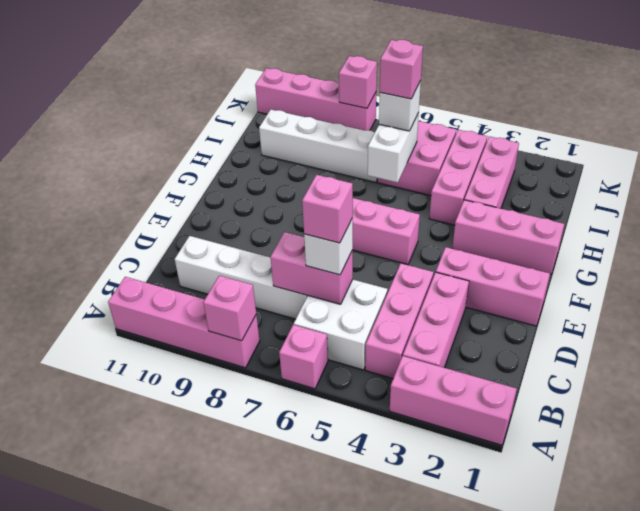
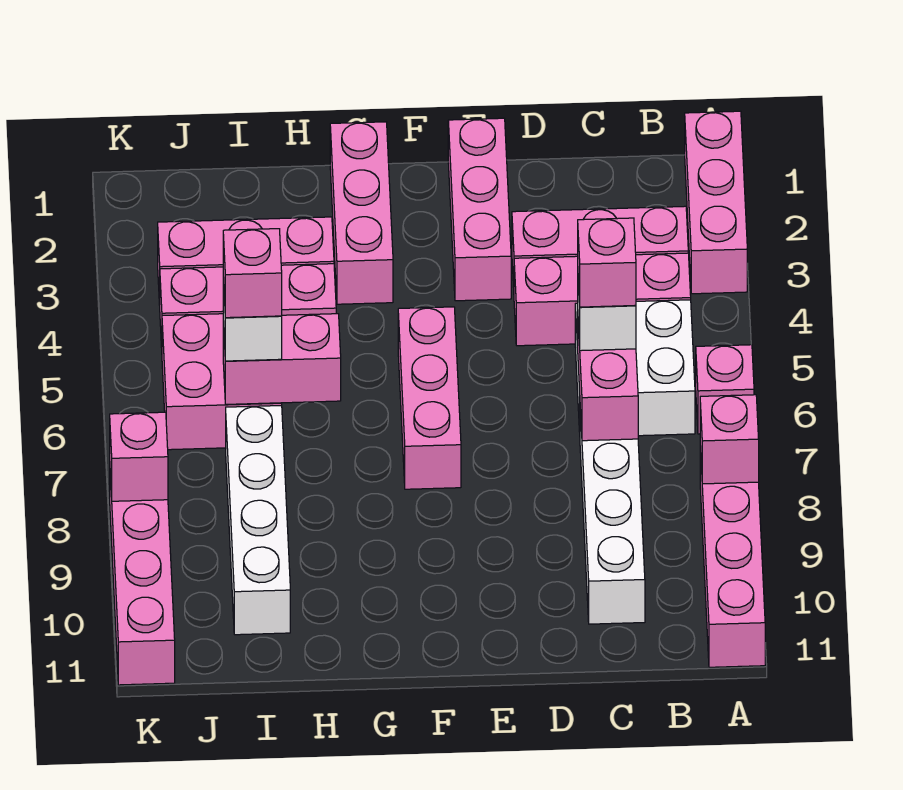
white brick H6:I6 level 2 -> pink brick H6:I6 level 2

